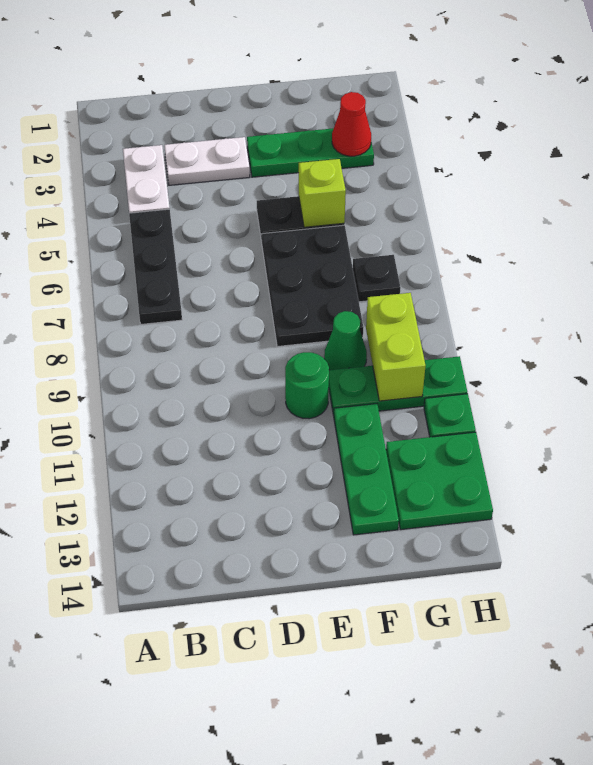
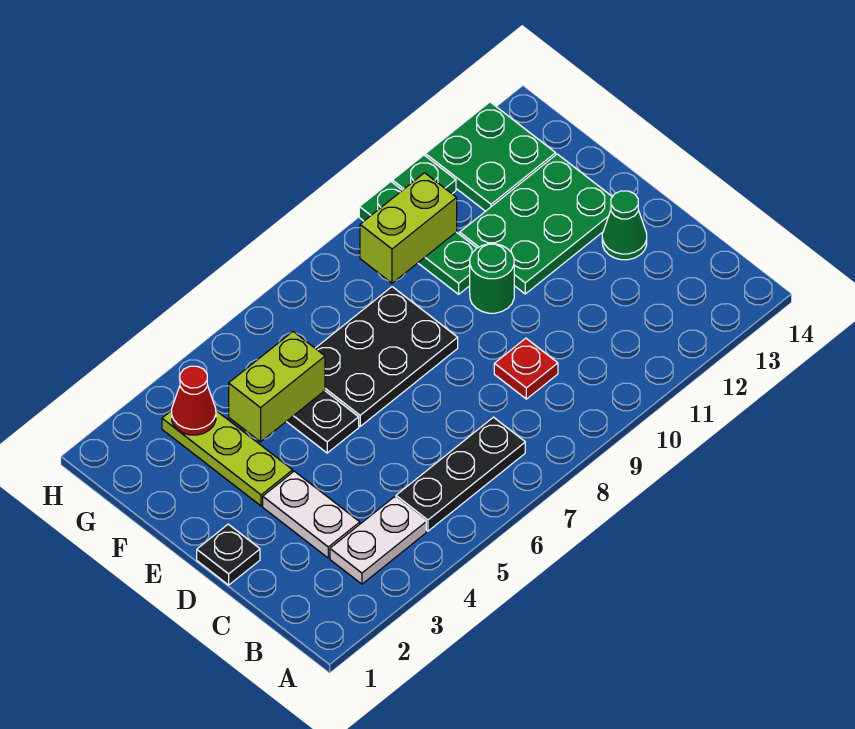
none -> red plate C9 level 1
green plate E3:G3 level 1 -> lime plate E3:G3 level 1
lime brick F5 level 2 -> lime brick F4:F5 level 2
green cone F9 level 1 -> green cone D13 level 1
green plate F11:F13 level 1 -> green plate E11:F13 level 1
black plate G7 level 1 -> black plate D1 level 1

